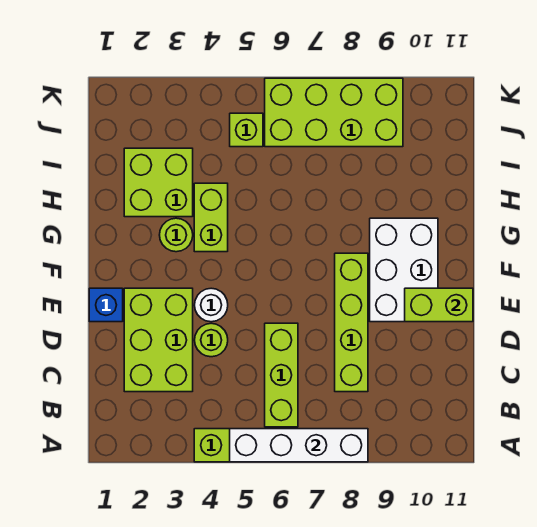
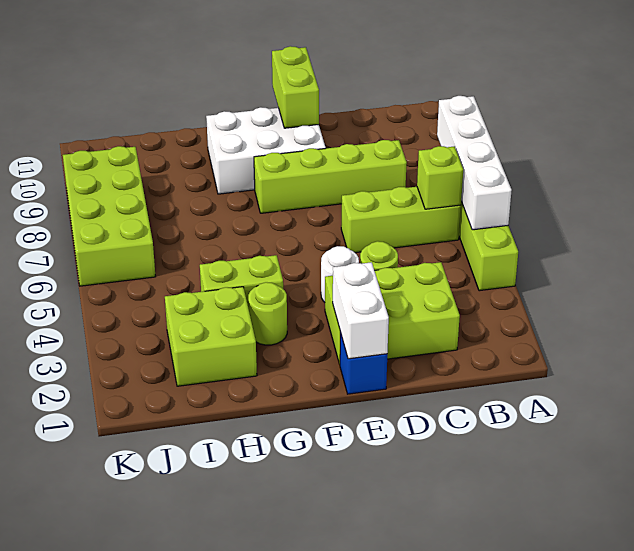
none -> white brick E1:E2 level 2
lime brick J5 level 1 -> lime brick B6 level 2

